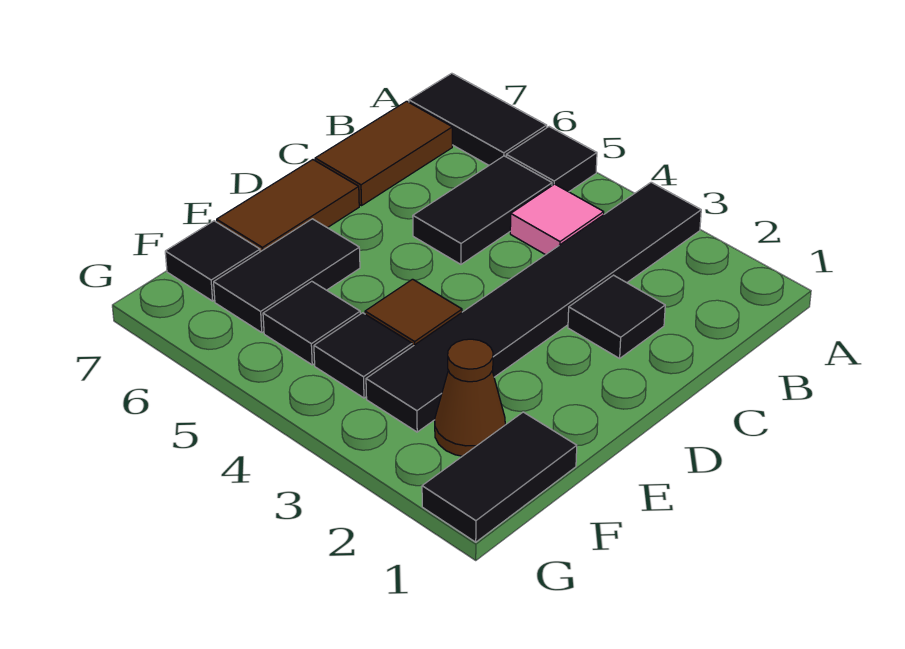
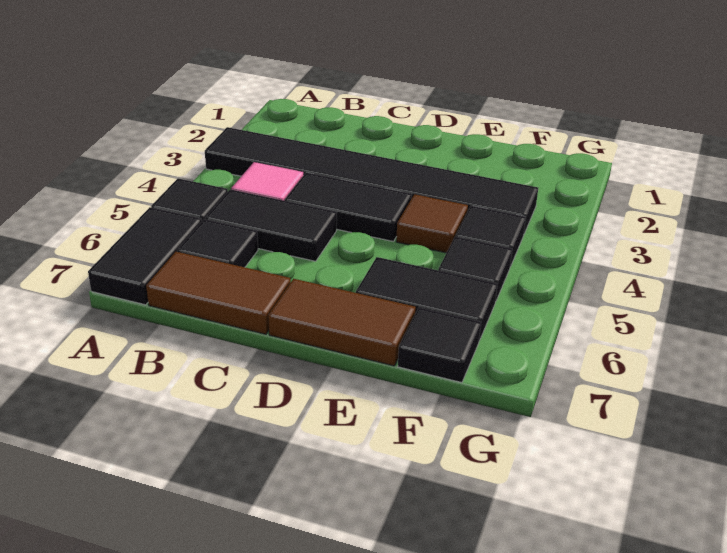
black tile C2 level 1 -> black tile B6 level 1
black tile F1:G1 level 1 -> black tile C4:D4 level 1
brown cone F2 level 1 -> none

